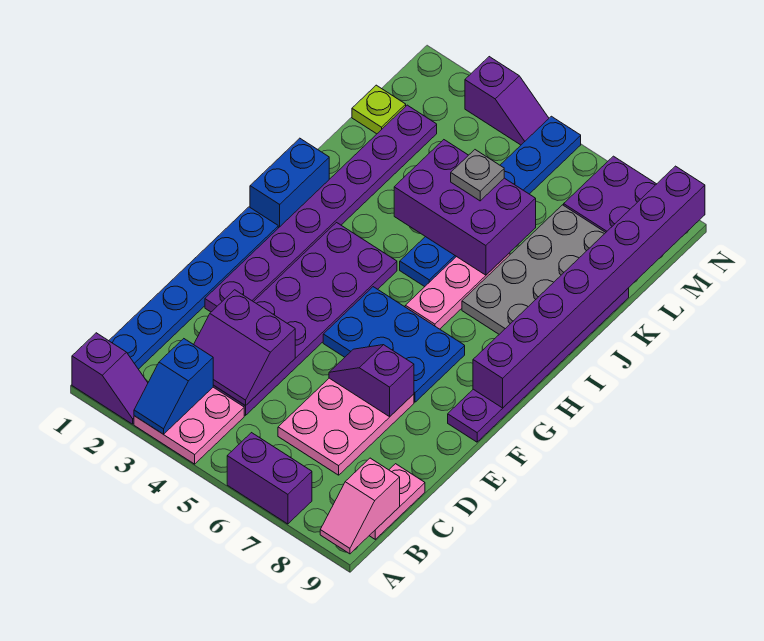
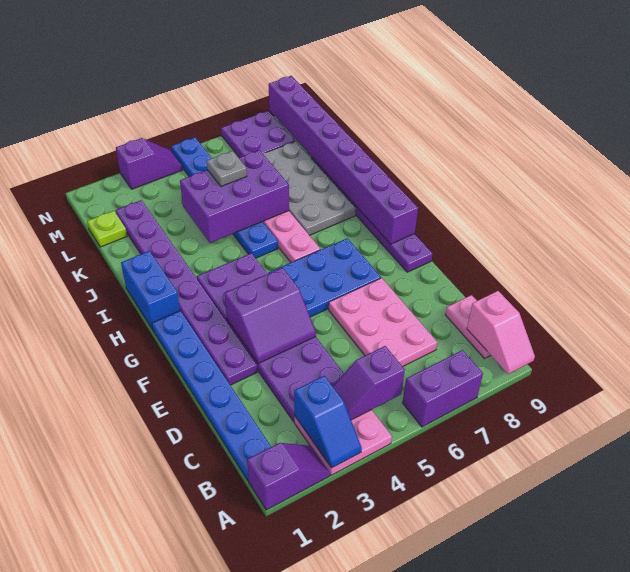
purple slope C3:D4 level 2 top D -> purple slope E3:F4 level 2 top F
purple slope E6:E7 level 2 top 7 -> purple slope B4:B5 level 2 top 5

